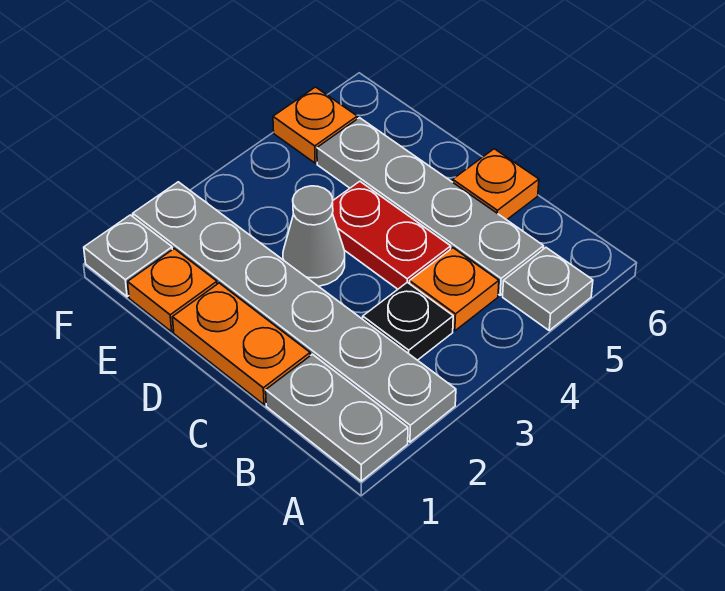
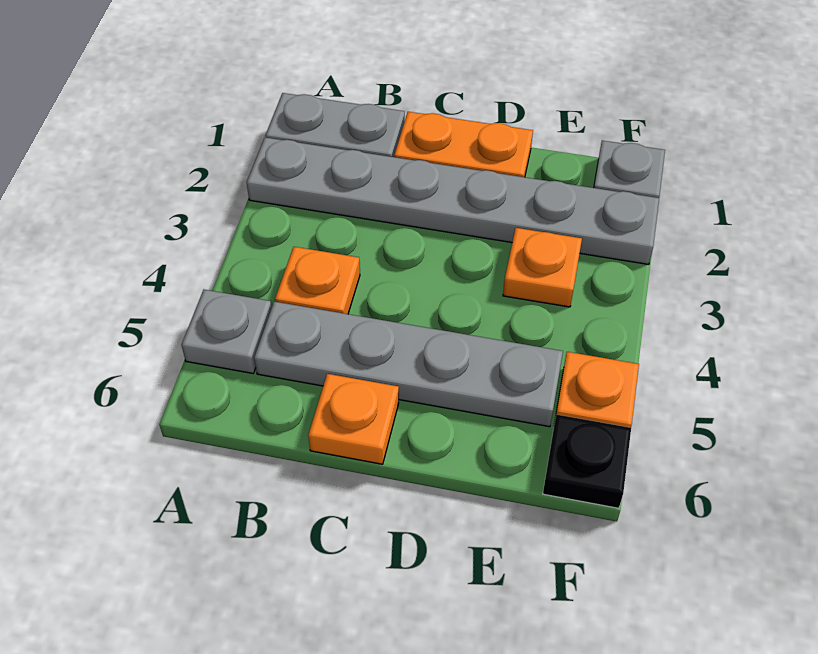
black plate B3 level 1 -> black plate F6 level 1
red plate C4:D4 level 1 -> none
grey cone D3 level 1 -> none
orange plate E1 level 1 -> orange plate E3 level 1

